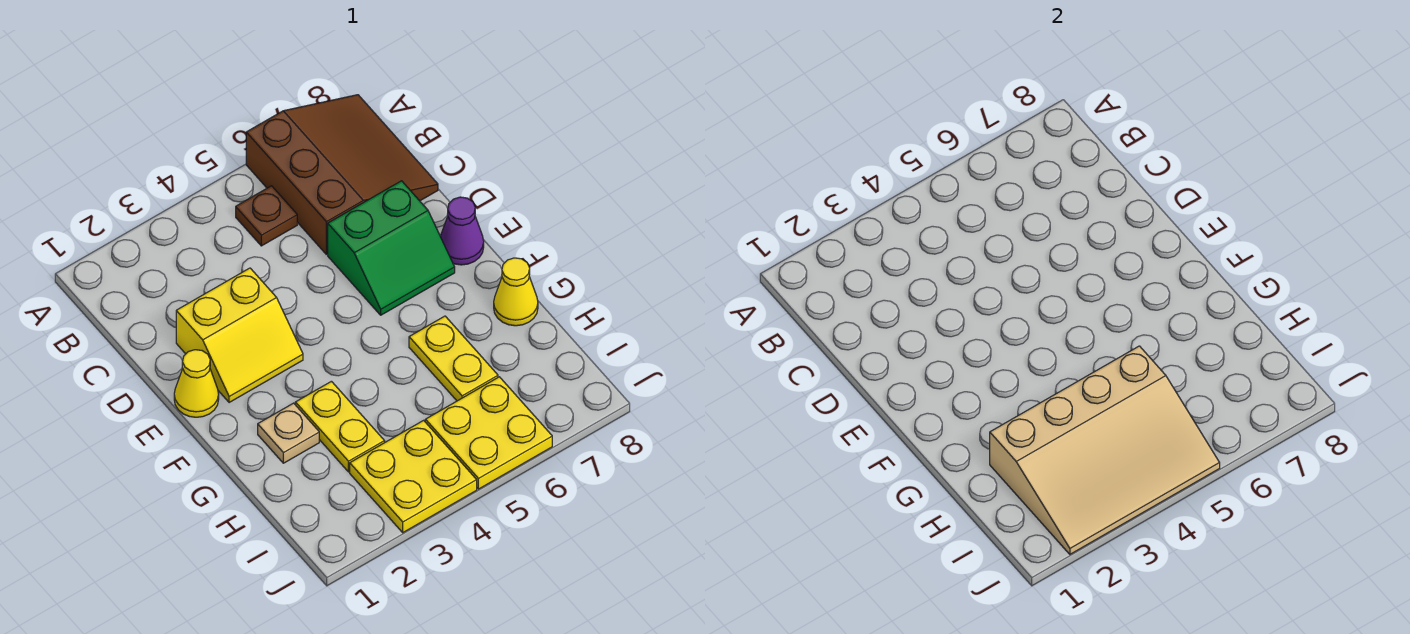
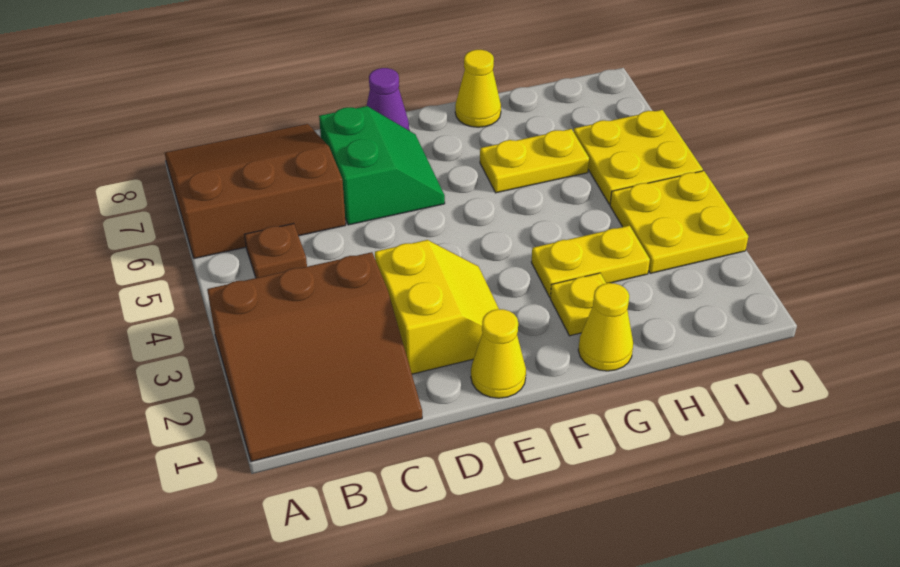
none -> brown slope A1:C3 level 1 top 3
none -> yellow cone G1 level 1
tan plate G2 level 1 -> yellow plate G2 level 1
tan slope H2:J5 level 2 top H -> none

